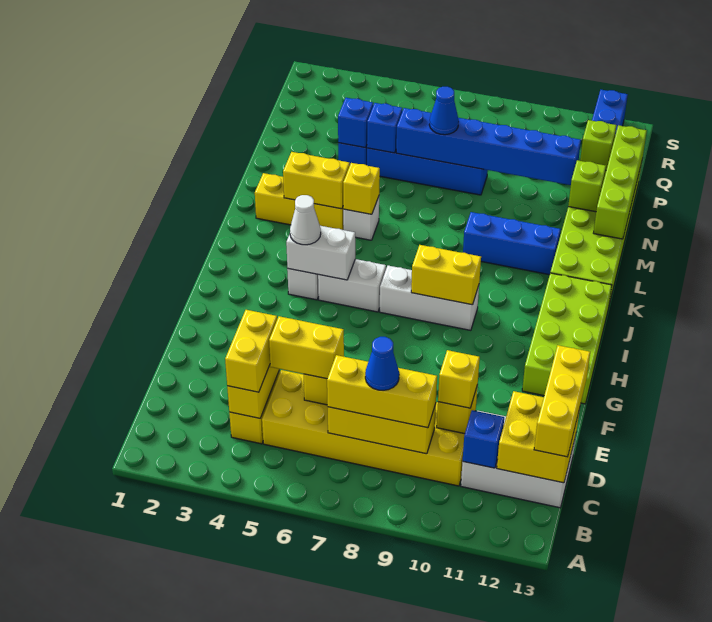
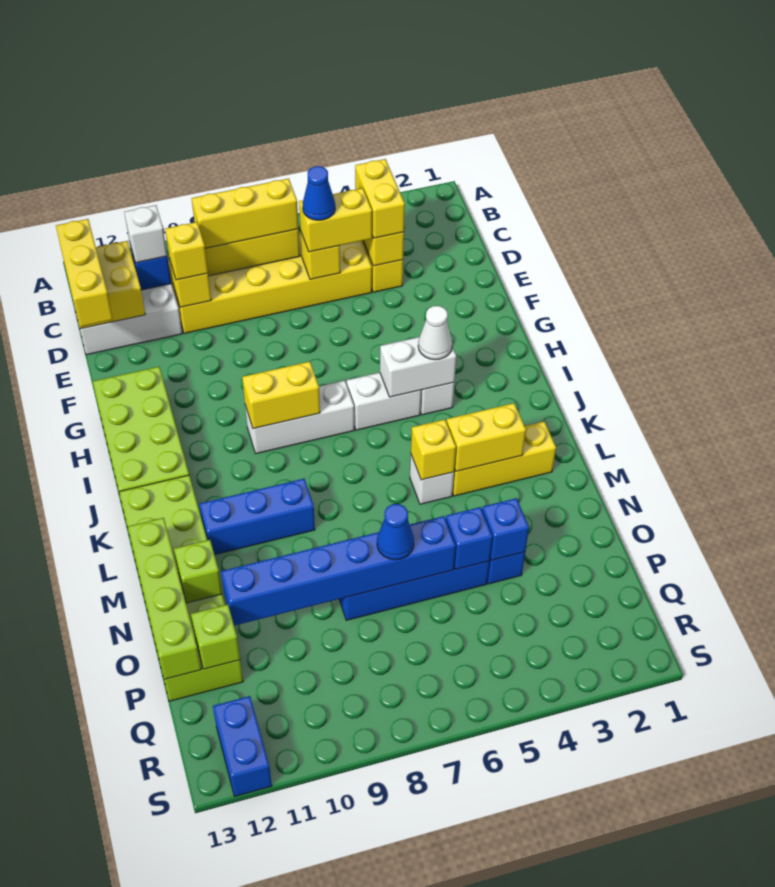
blue cone C8 level 4 -> blue cone D6 level 4
none -> white brick C11 level 3

